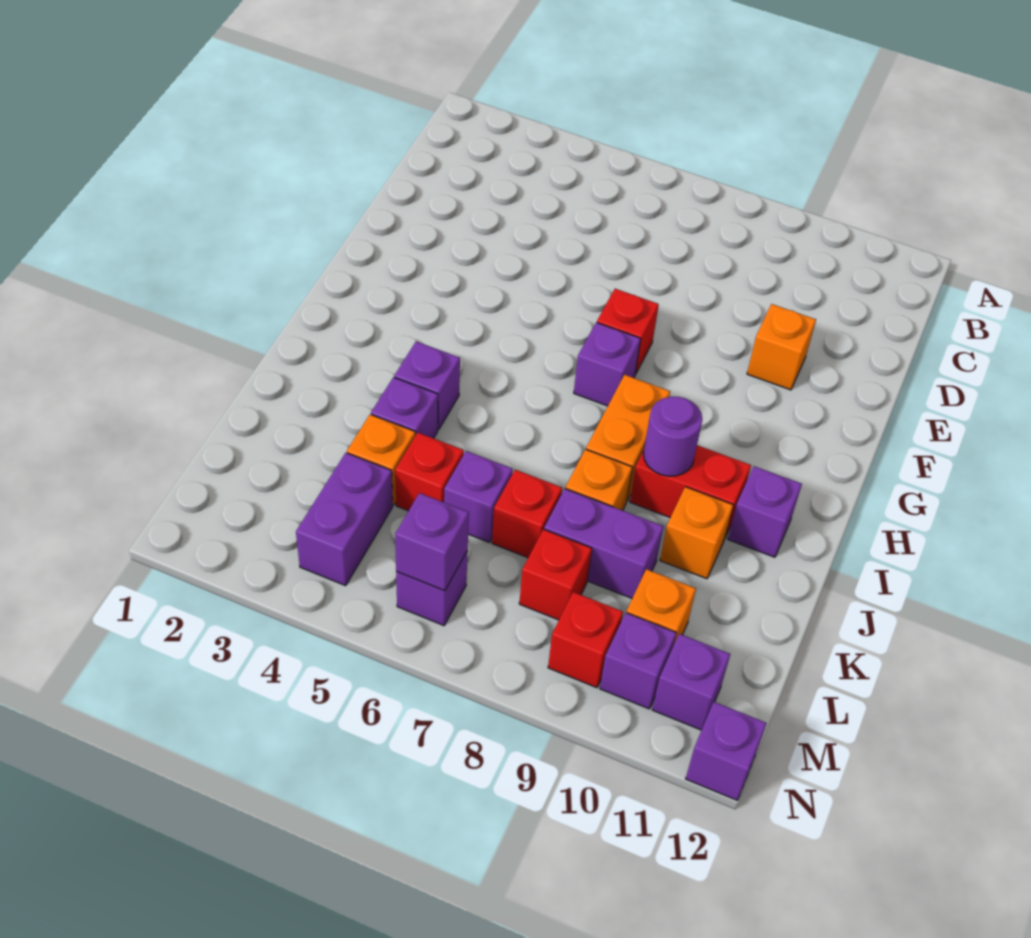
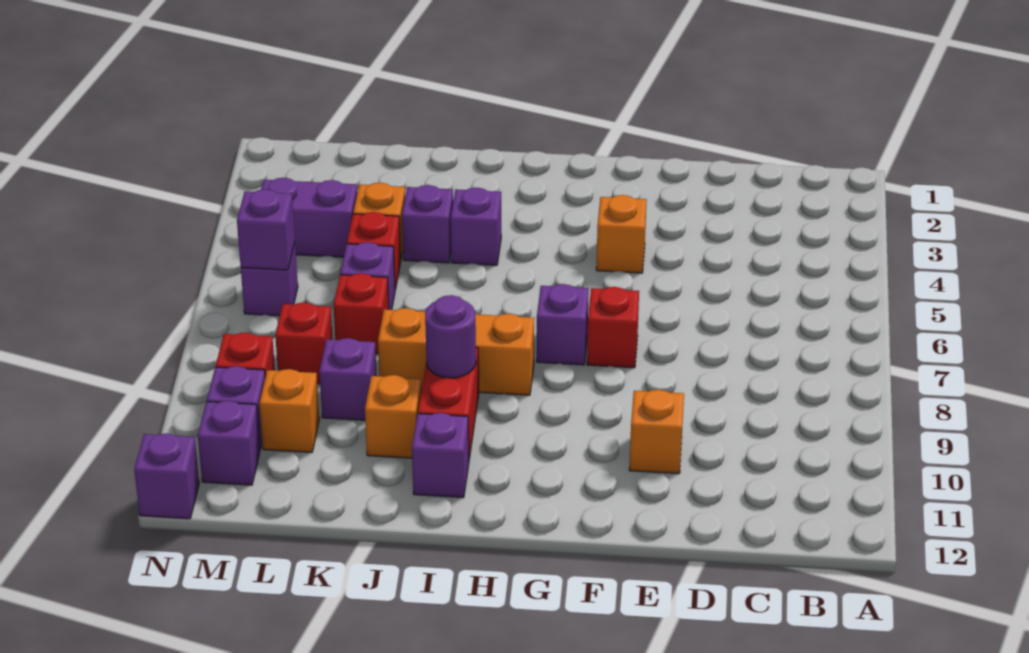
none -> orange brick F4 level 1
purple brick K8:K9 level 1 -> purple brick K9 level 1

